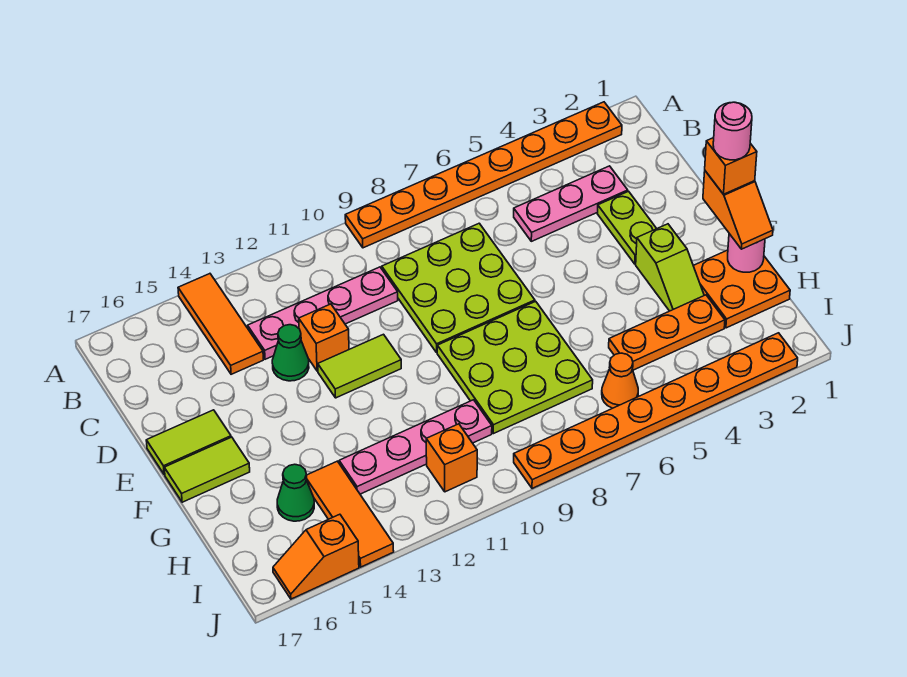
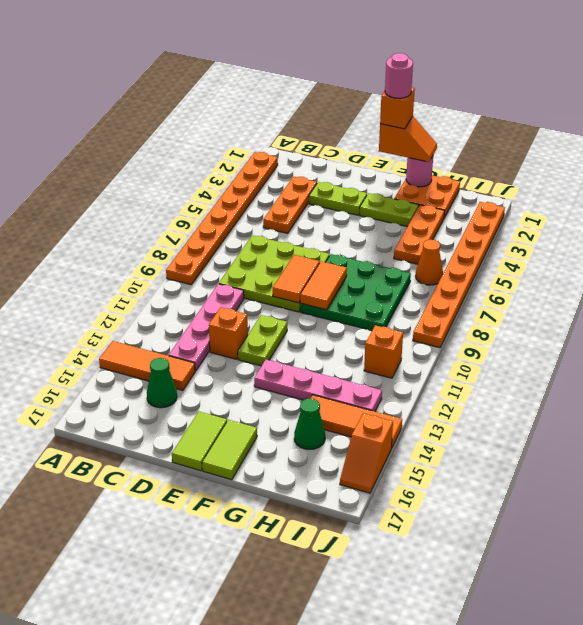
pink plate C3:C5 level 1 -> orange plate C3:C5 level 1
green cone D13 level 1 -> green cone C15 level 1
none -> orange tile E8:E9 level 2
lime tile E11:E12 level 1 -> lime plate E11:E12 level 1
lime slope F3:G3 level 1 top F -> lime plate F3:G3 level 1
lime plate F7:H9 level 1 -> green plate F7:H9 level 1
none -> orange tile F8:F9 level 2
pink plate H10:H13 level 1 -> pink plate F13:I13 level 1

